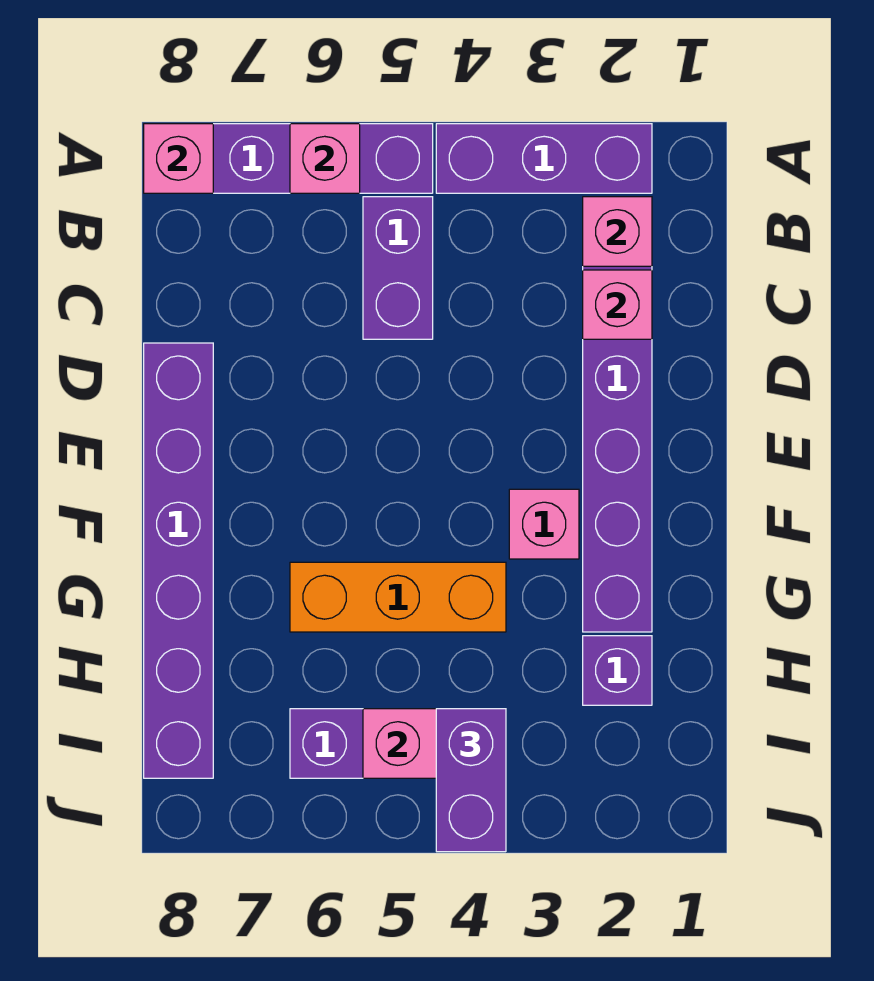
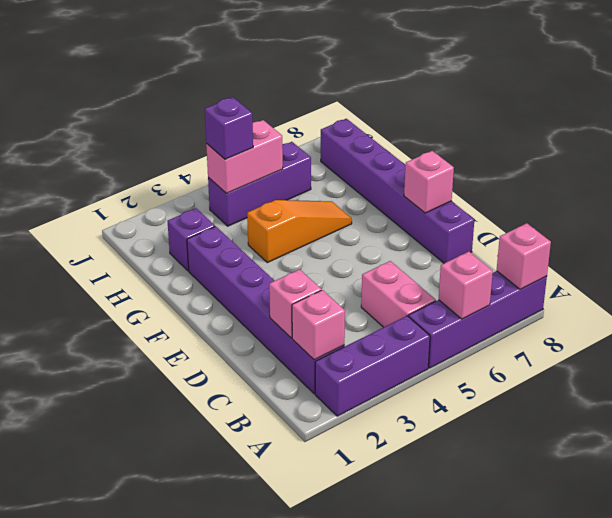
purple brick B5:C5 level 1 -> pink brick B5:C5 level 1
pink brick F3 level 1 -> pink brick E8 level 2
orange brick G4:G6 level 1 -> orange slope G4:G6 level 1 top 4
purple brick I4:J4 level 3 -> purple brick I4 level 3

